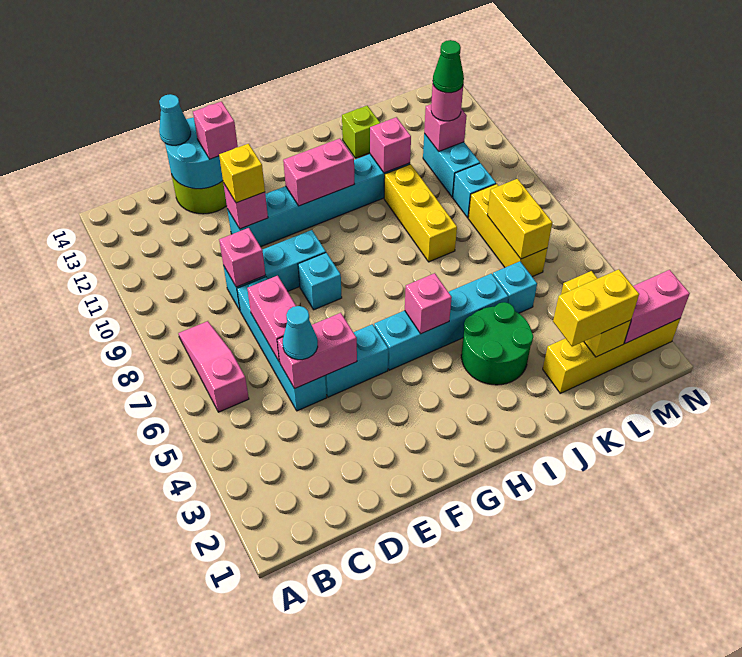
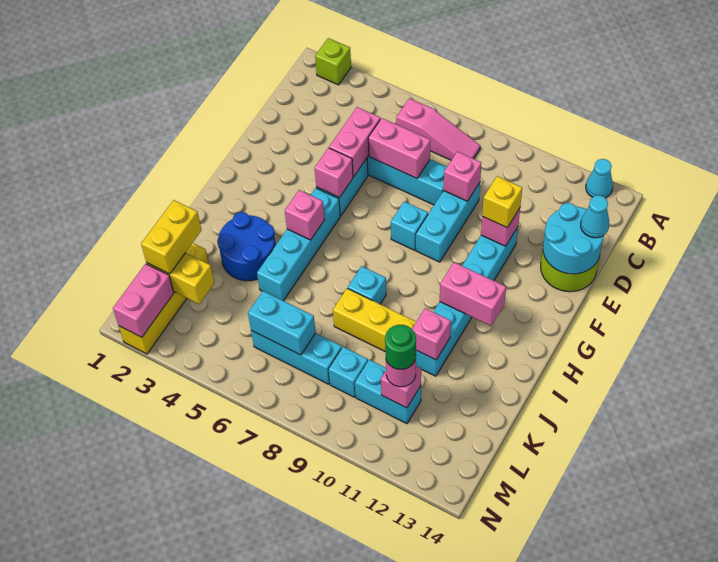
cyan cone D5 level 3 -> cyan cone A13 level 1
pink brick E13 level 3 -> pink brick F5 level 2
pink brick G11:H11 level 2 -> pink brick H11:H12 level 2
green round brick I3:J4 level 1 -> blue round brick I3:J4 level 1
lime brick J13 level 1 -> lime brick A2 level 1
cyan brick K5 level 1 -> cyan brick I8 level 1
yellow brick L6:L8 level 1 -> cyan brick L6:L8 level 1
yellow brick L6:L7 level 2 -> cyan brick L6:L7 level 2
green cone L11 level 4 -> green round brick L11 level 4

